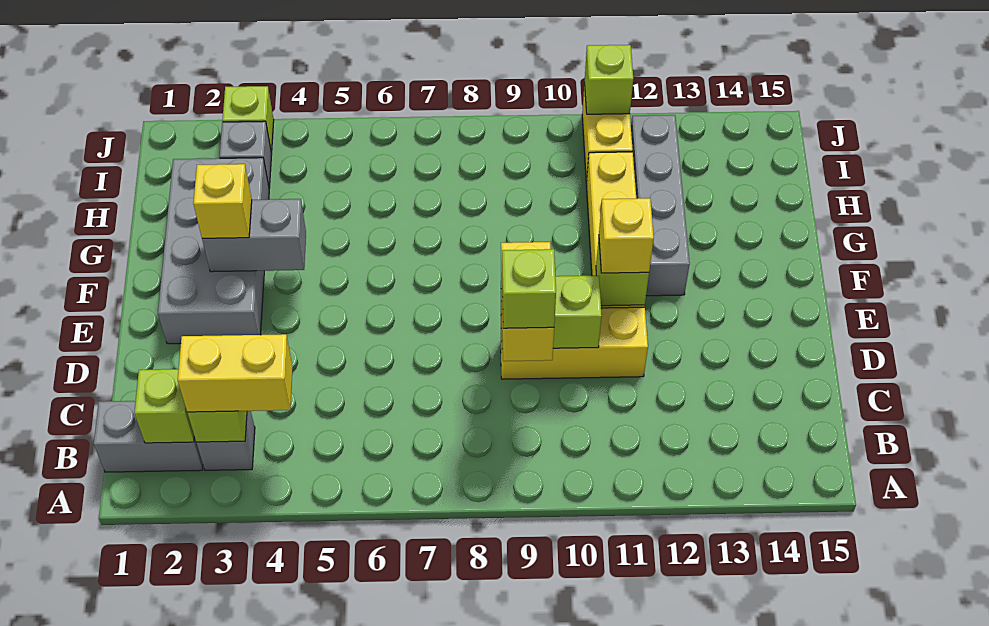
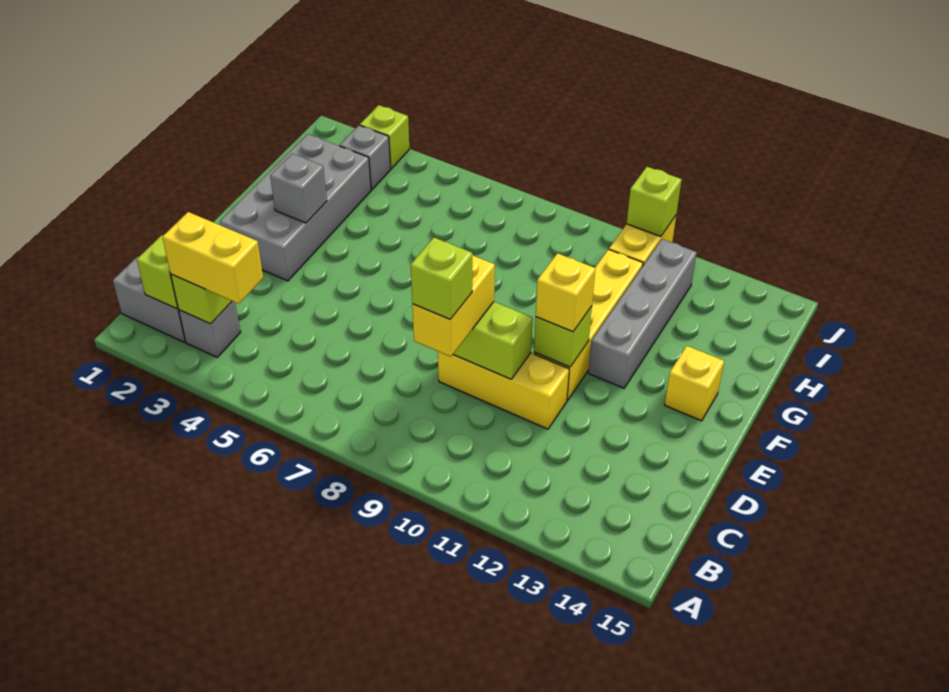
grey brick F3:F4 level 2 -> grey brick F3 level 2
yellow brick F3 level 3 -> yellow brick F14 level 1

